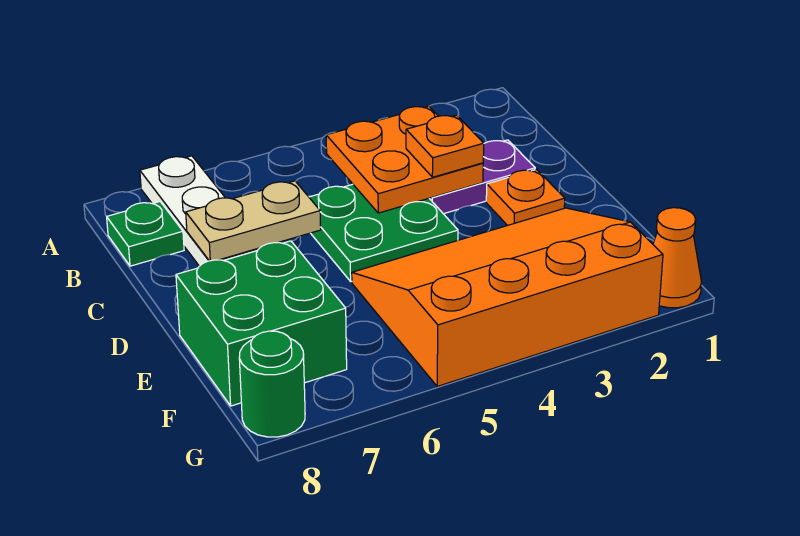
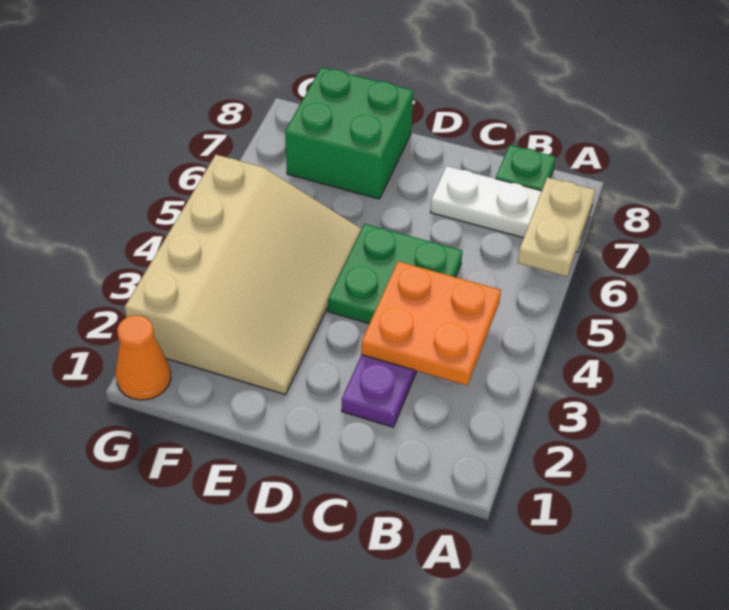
orange plate C3 level 3 -> none
tan plate C6:C7 level 2 -> tan plate A6:A7 level 2
orange plate D2 level 1 -> none
orange slope E2:G5 level 1 top G -> tan slope E2:G5 level 1 top G
green round brick G8 level 1 -> none

